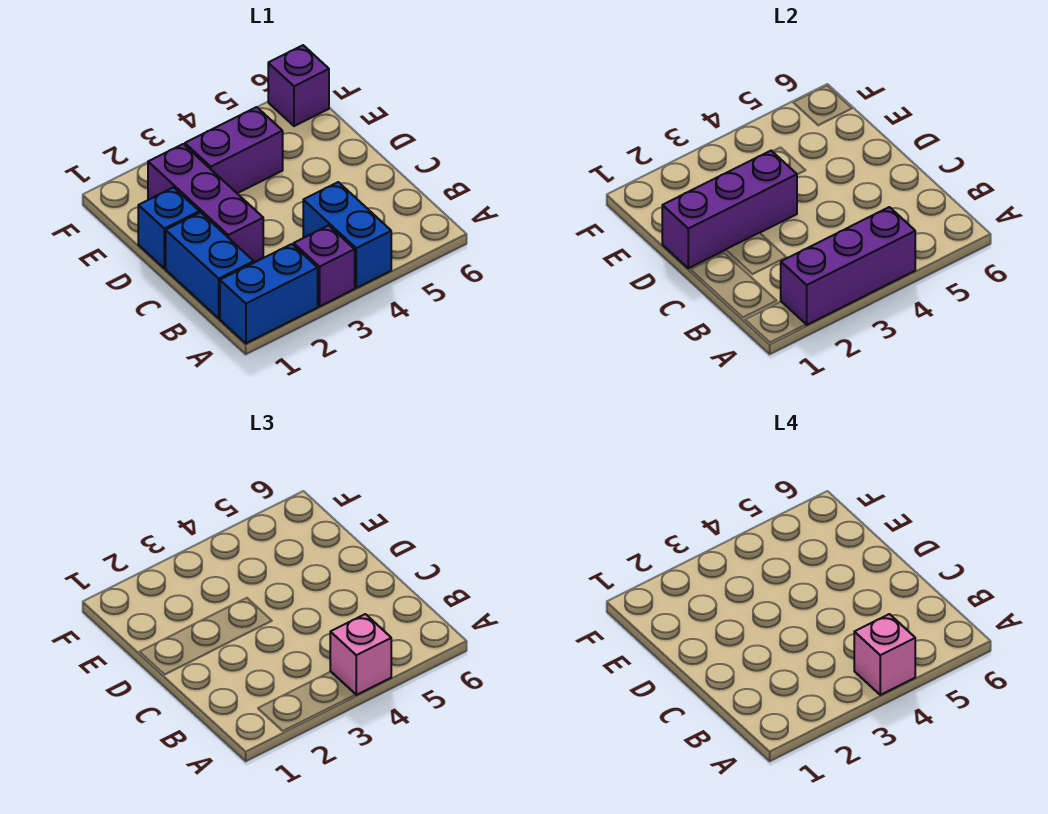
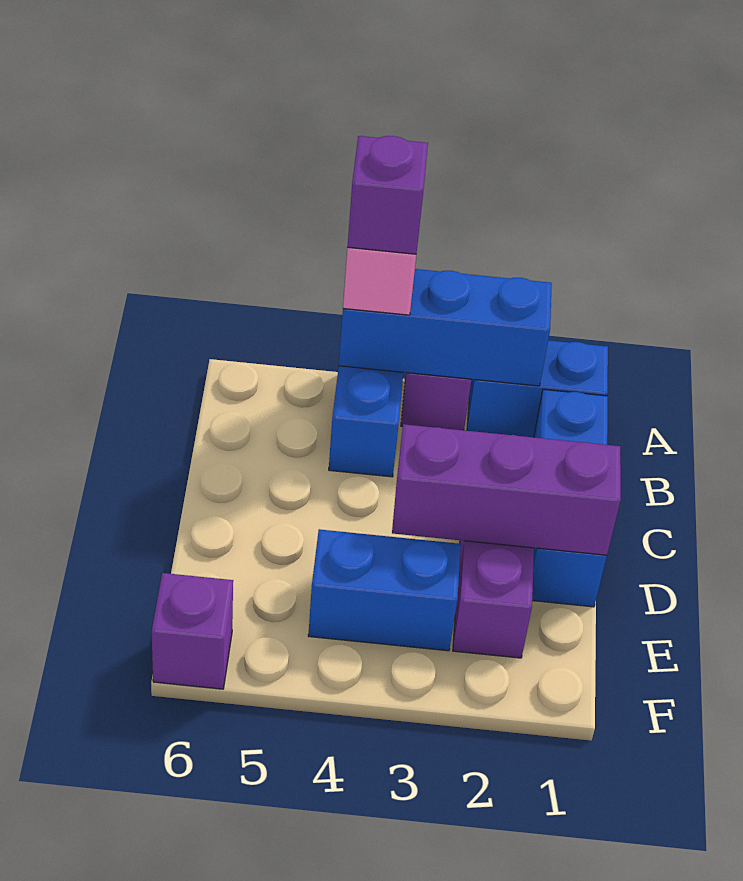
purple brick A2:A4 level 2 -> blue brick A2:A4 level 2
pink brick A4 level 4 -> purple brick A4 level 4
purple brick E3:E4 level 1 -> blue brick E3:E4 level 1

